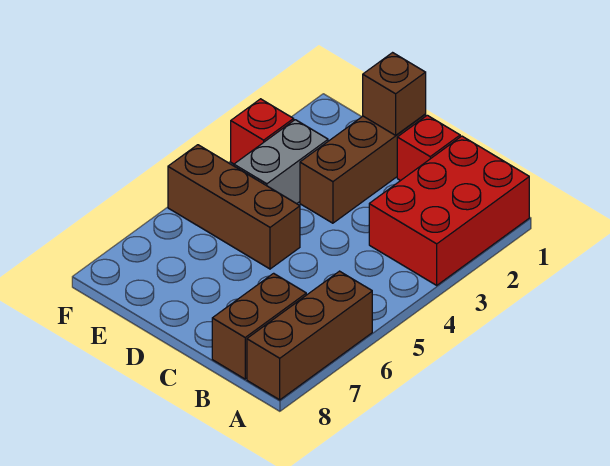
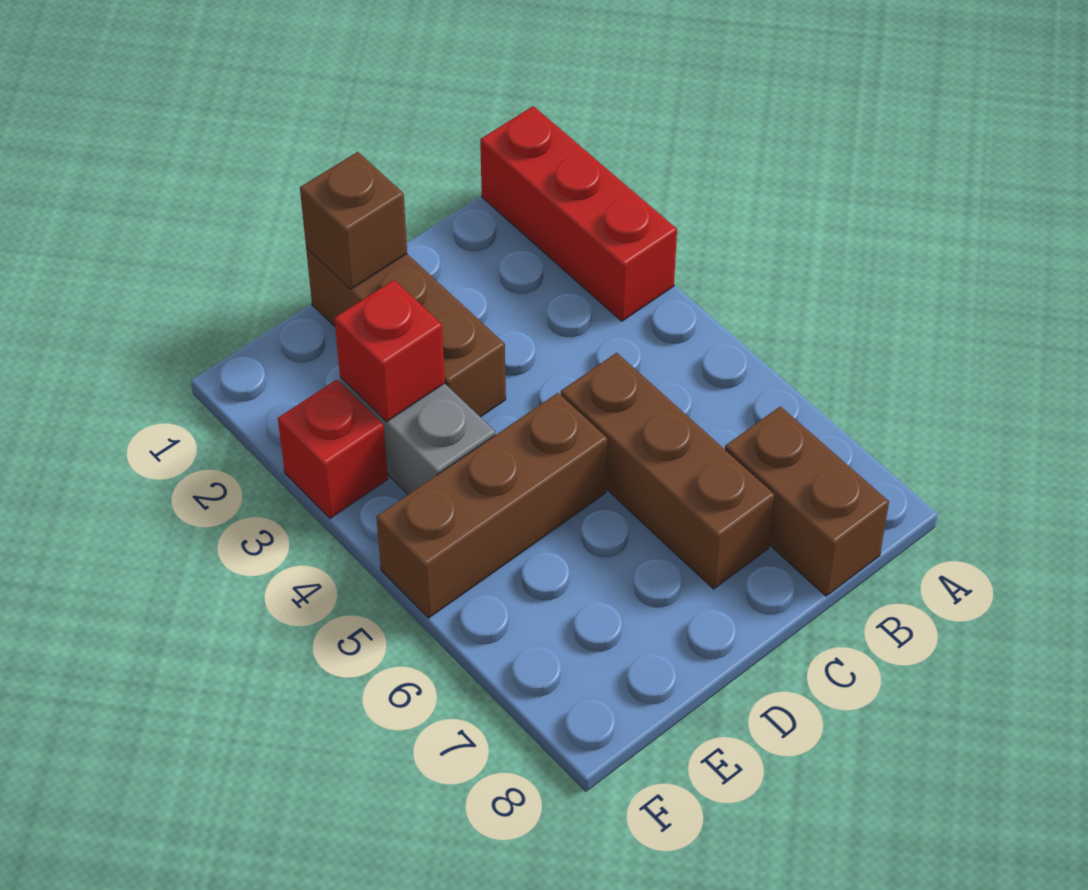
red brick A1:B3 level 1 -> red brick A1:A3 level 1
brown brick A6:A8 level 1 -> brown brick C5:C7 level 1
red brick C1 level 1 -> red brick E3 level 2

